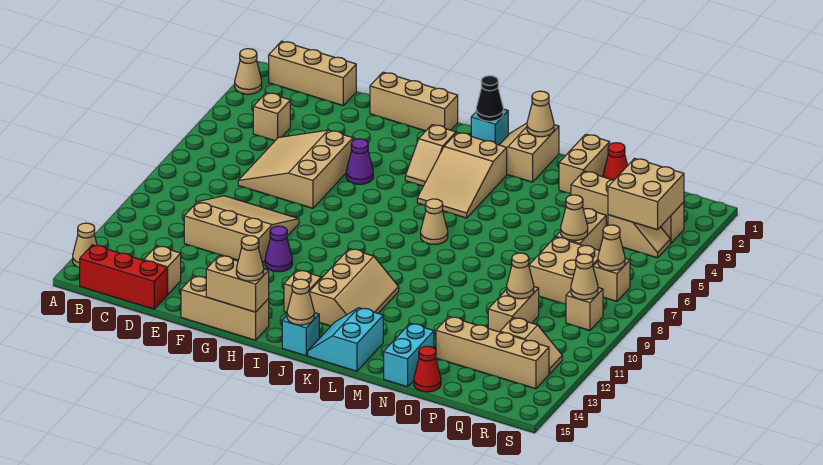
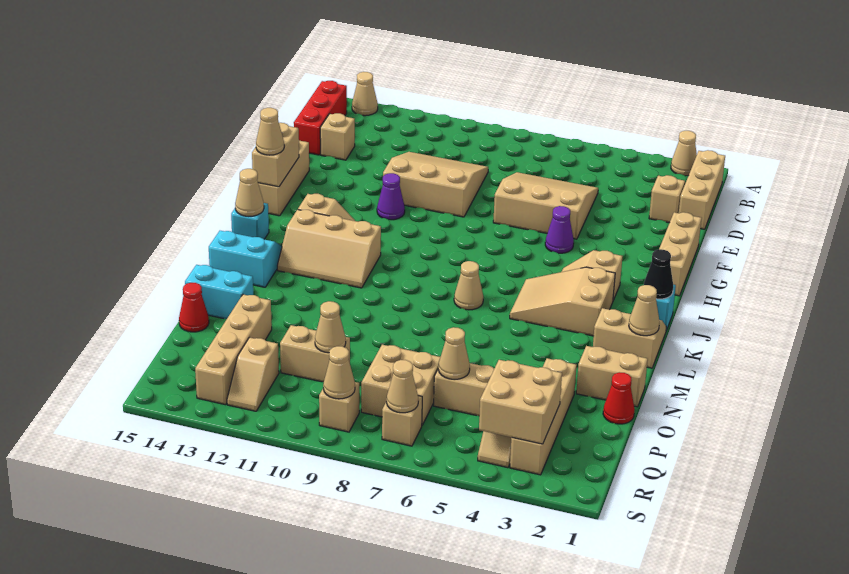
tan brick C4 level 1 -> tan brick D2 level 1
tan slope D9:F11 level 1 top 11 -> tan slope D9:F11 level 1 top F

